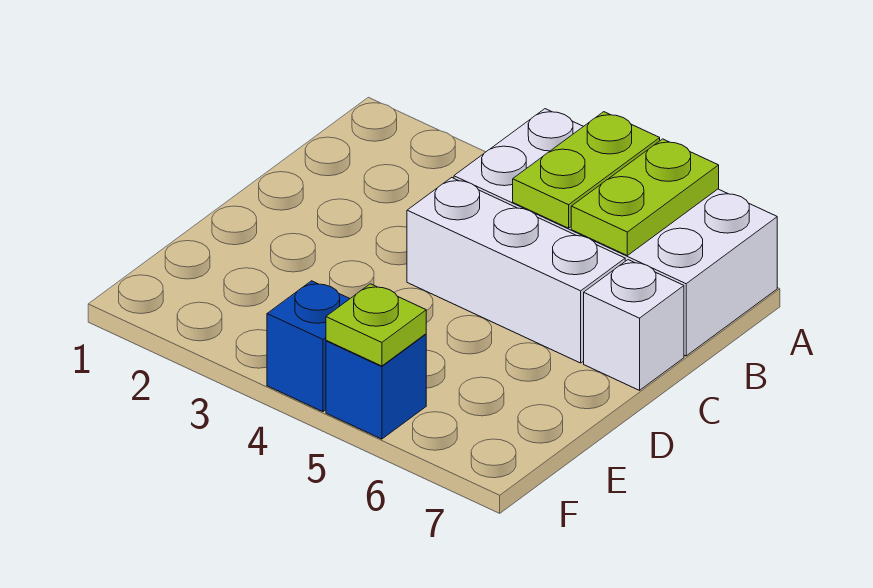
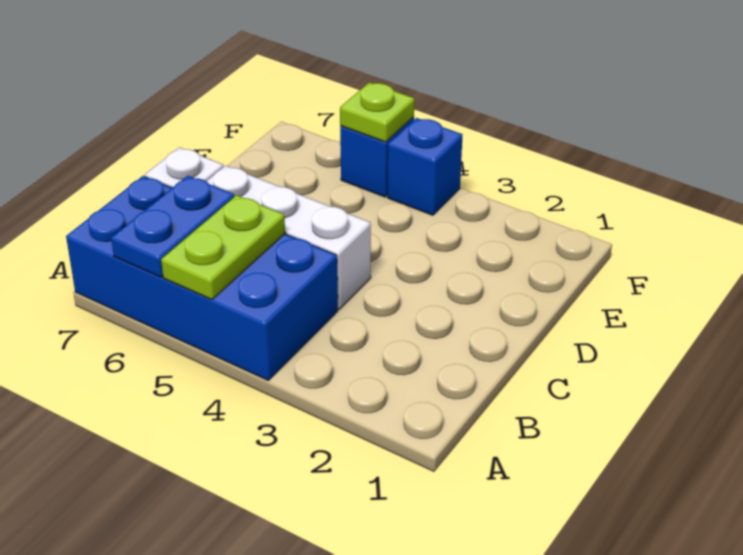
white brick A4:B7 level 1 -> blue brick A4:B7 level 1
lime plate A6:B6 level 2 -> blue plate A6:B6 level 2

